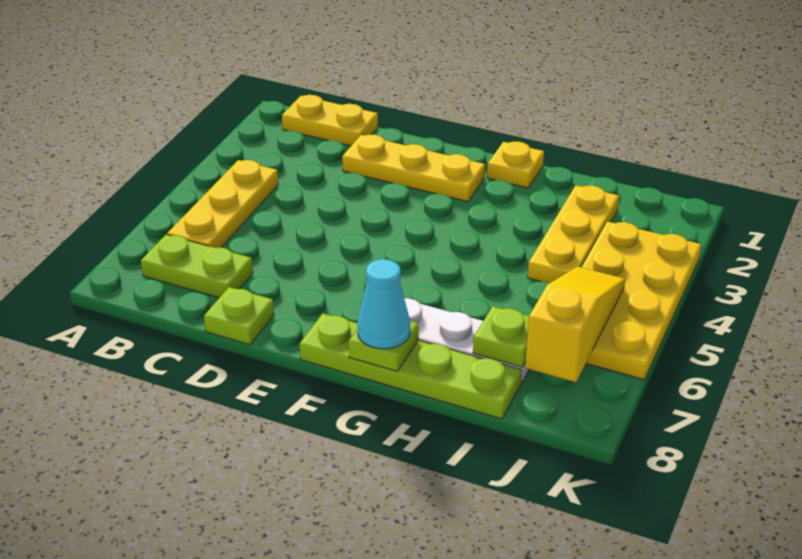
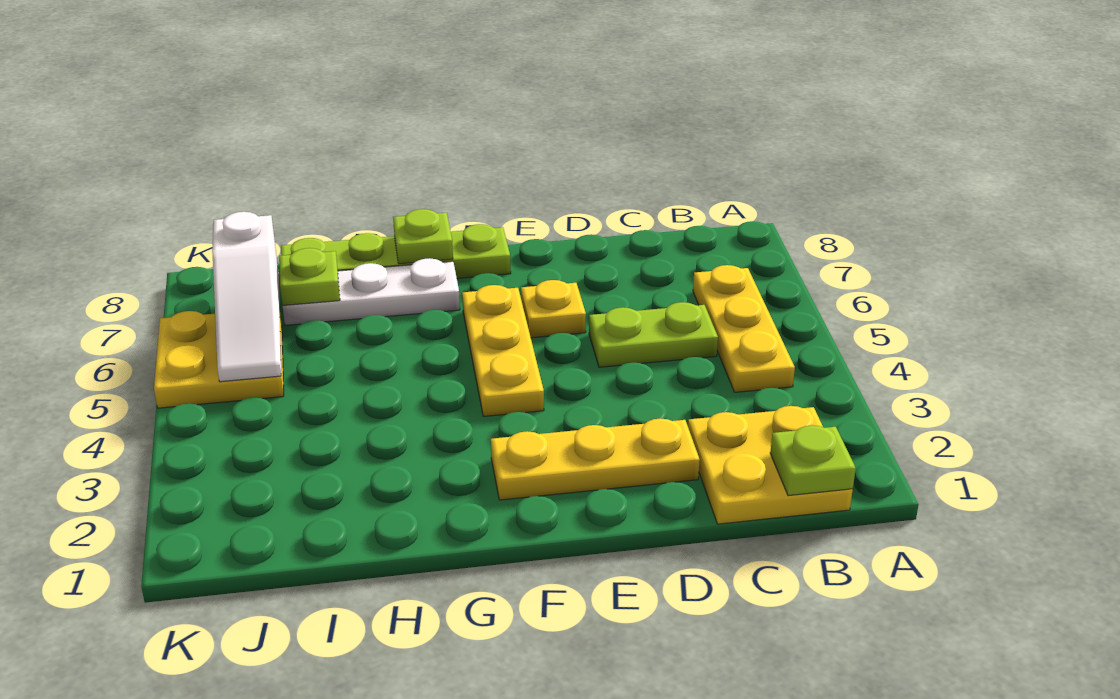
yellow plate B1:C1 level 1 -> yellow plate B1:C2 level 1
lime plate B7:C7 level 1 -> lime plate C5:D5 level 1
lime plate D8 level 1 -> lime plate B1 level 2
yellow plate G1 level 1 -> yellow plate E6 level 1
cyan cone G8 level 3 -> none
yellow plate I2:I4 level 1 -> yellow plate F4:F6 level 1
yellow plate J3:K6 level 1 -> yellow plate J5:K6 level 1
yellow slope J5:J7 level 2 top 7 -> white slope J5:J7 level 2 top 7

